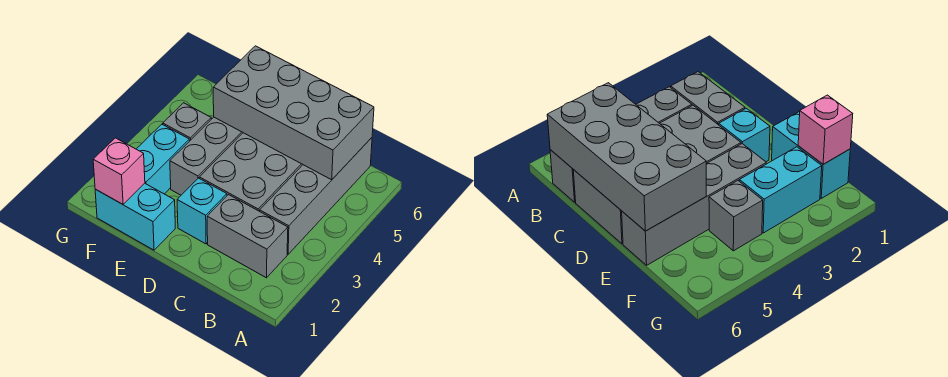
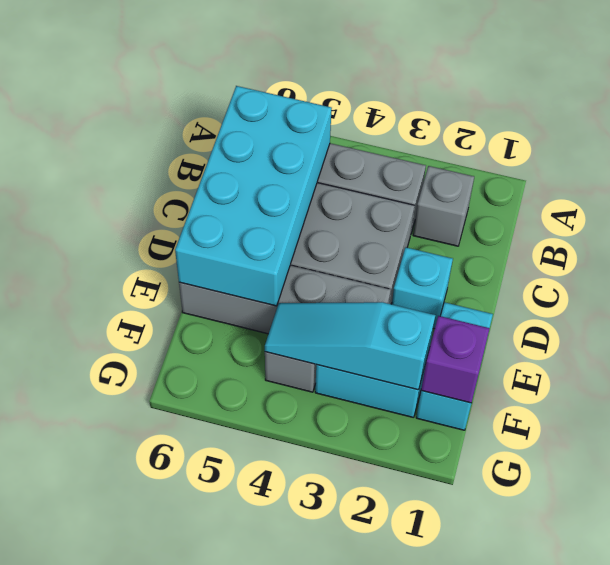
grey brick B2:C2 level 1 -> grey brick B2 level 1
grey brick B5:E6 level 2 -> cyan brick B5:E6 level 2
pink brick F1 level 2 -> purple brick F1 level 2
none -> cyan slope F2:F4 level 2 top 2

